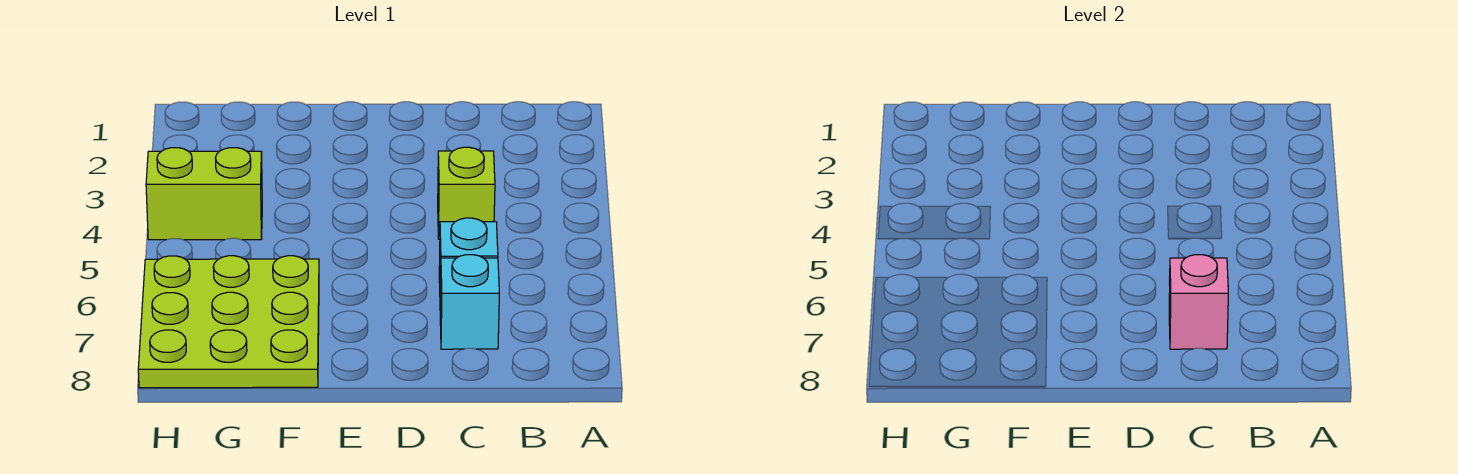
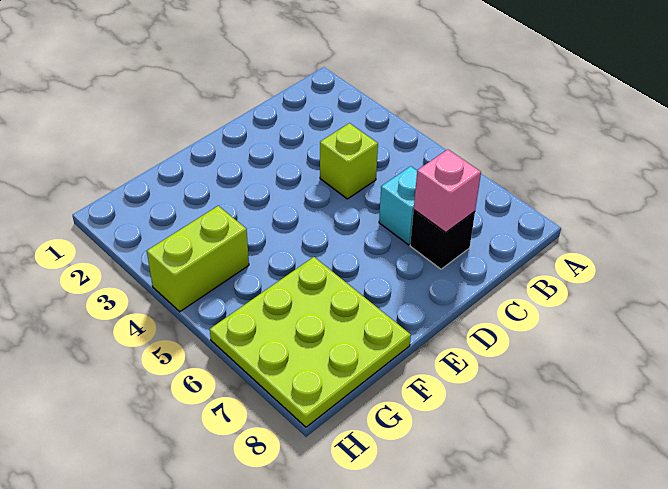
cyan brick C7 level 1 -> black brick C7 level 1

